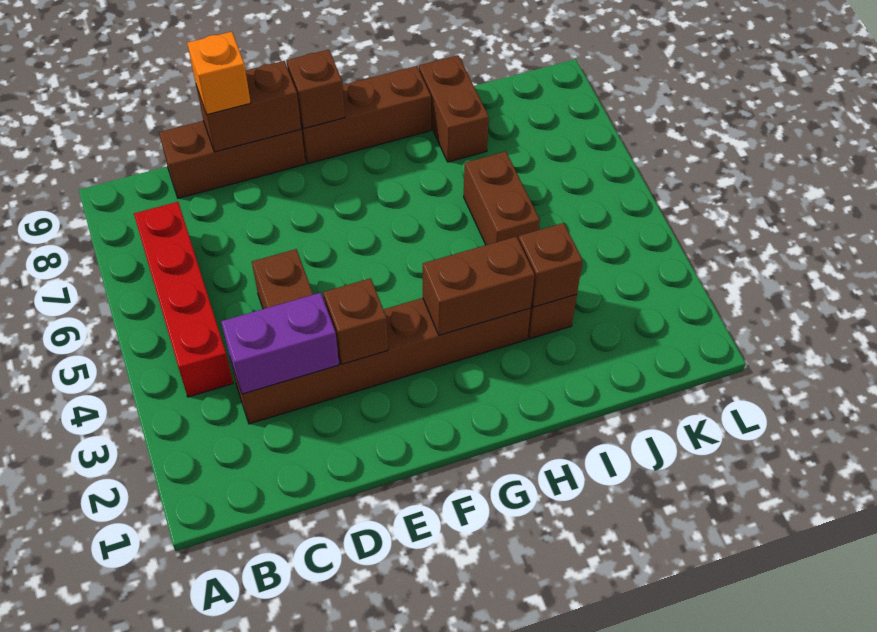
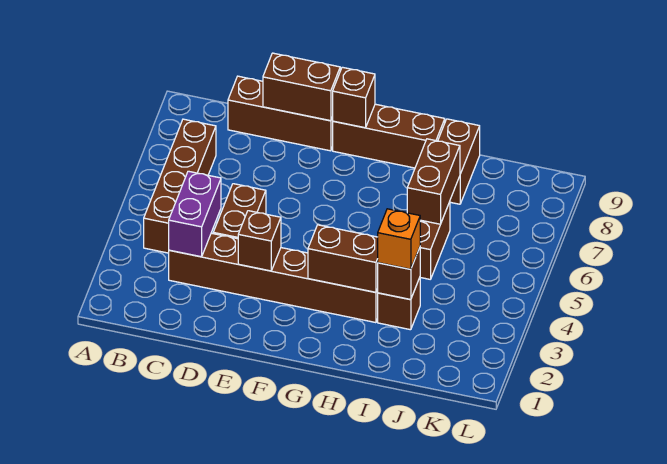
red brick B4:B7 level 1 -> brown brick B4:B7 level 1
purple brick C3:D3 level 2 -> purple brick C3:C4 level 2
orange brick D9 level 3 -> orange brick I3 level 3
none -> brown brick I6:I7 level 2

